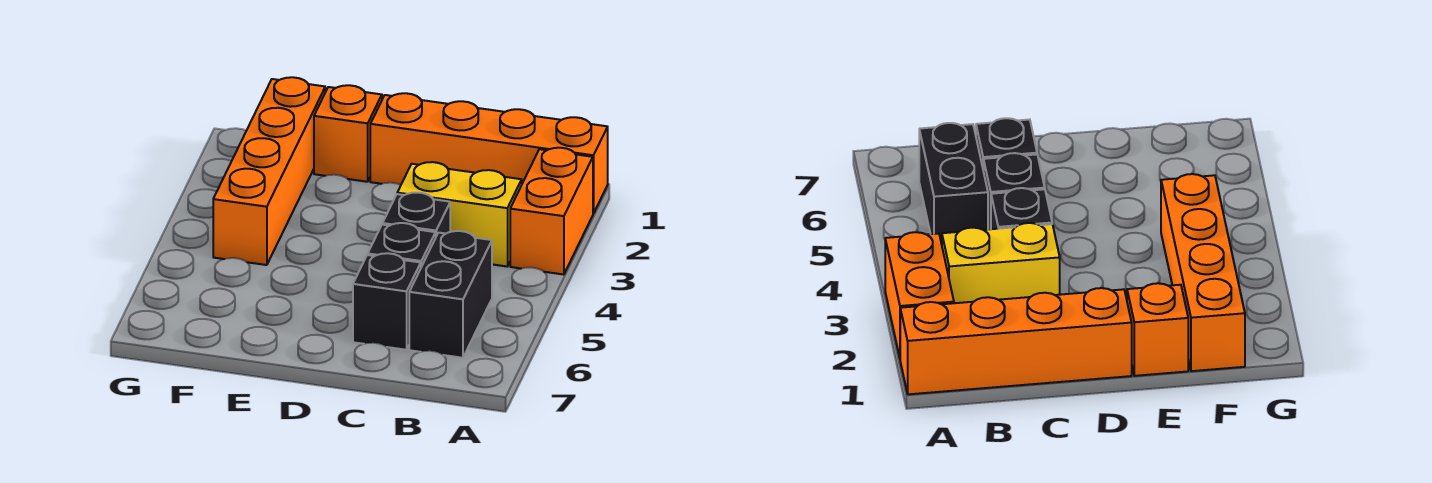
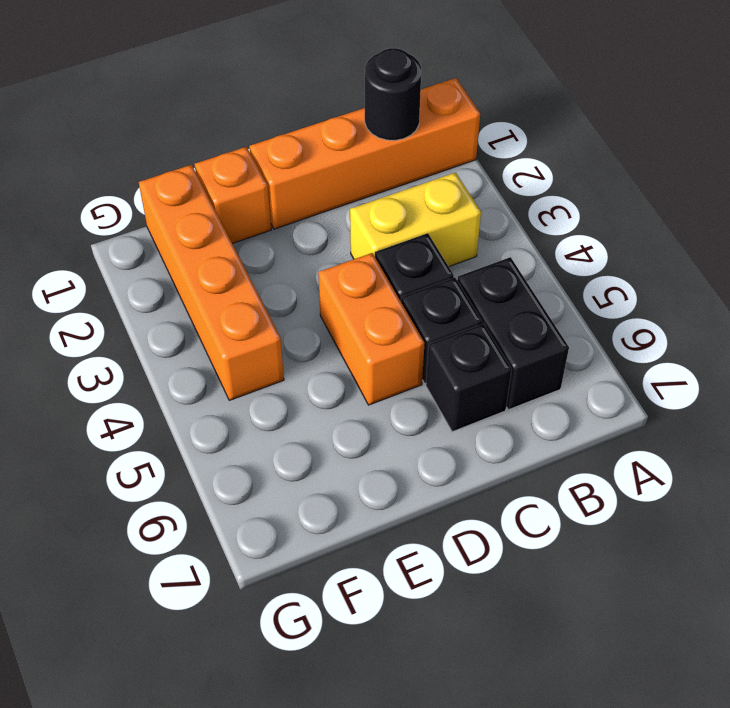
orange brick A2:A3 level 1 -> orange brick D4:D5 level 1
none -> black round brick B1 level 2

